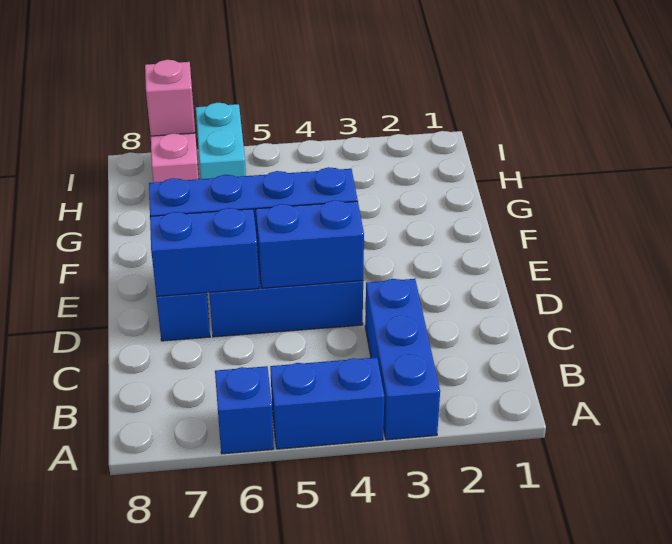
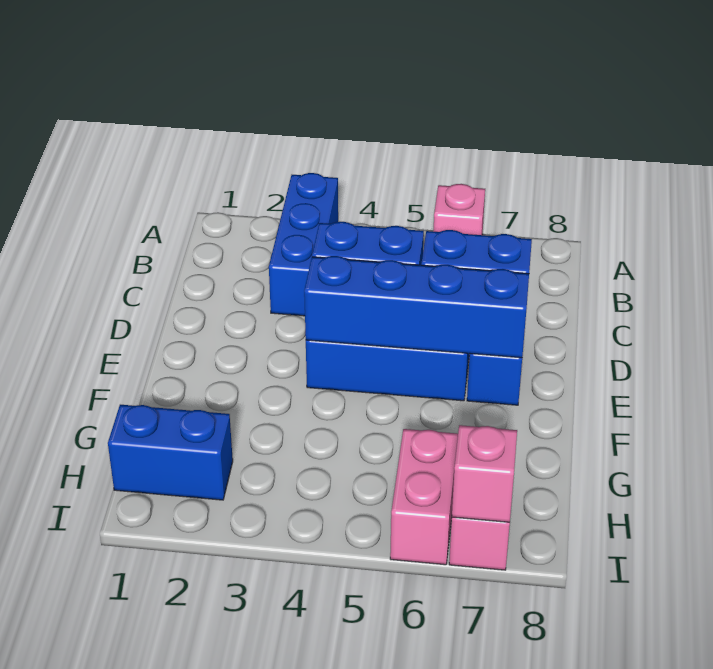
blue brick A4:A5 level 1 -> blue brick H1:H2 level 1
blue brick A6 level 1 -> pink brick A6 level 1
cyan brick H6:I6 level 1 -> pink brick H6:I6 level 1

